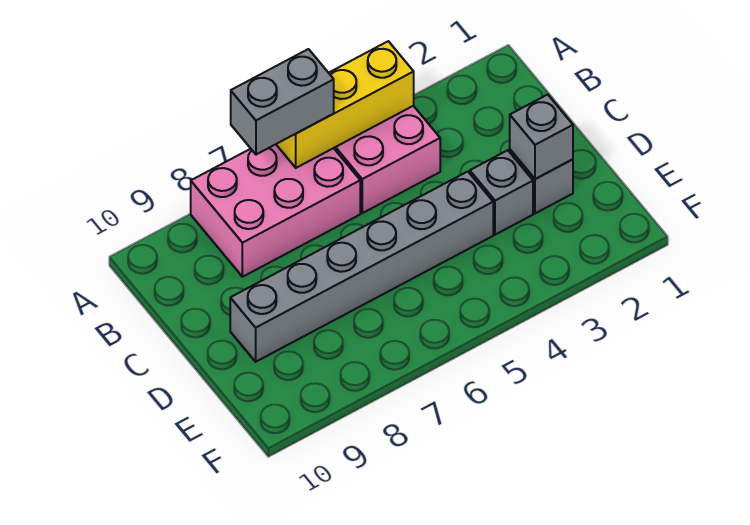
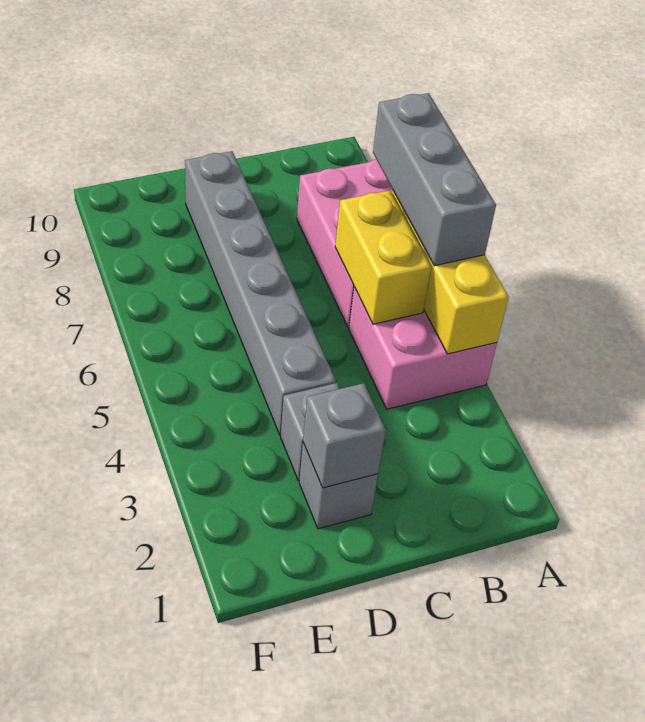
grey brick A6:A7 level 3 -> grey brick A5:A7 level 3
none -> yellow brick B5:B6 level 2

